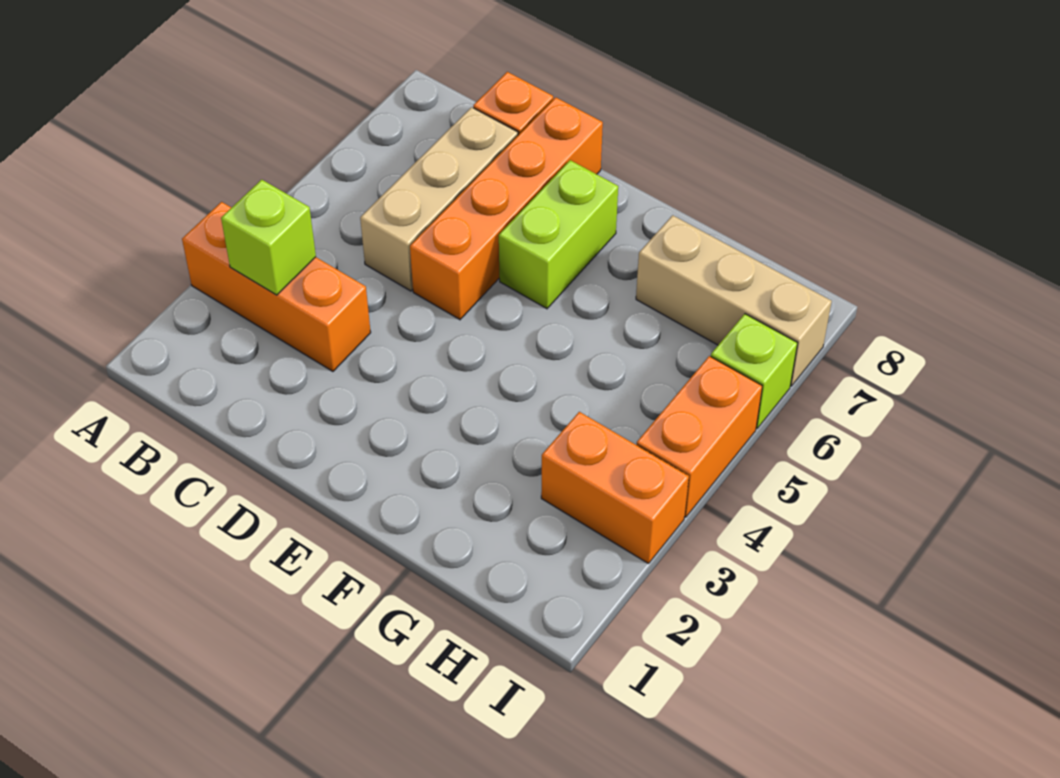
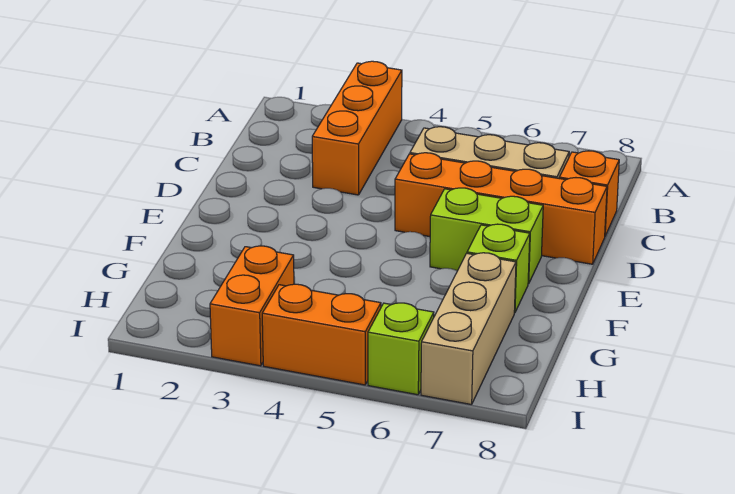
lime brick B3 level 2 -> lime brick F7 level 1

